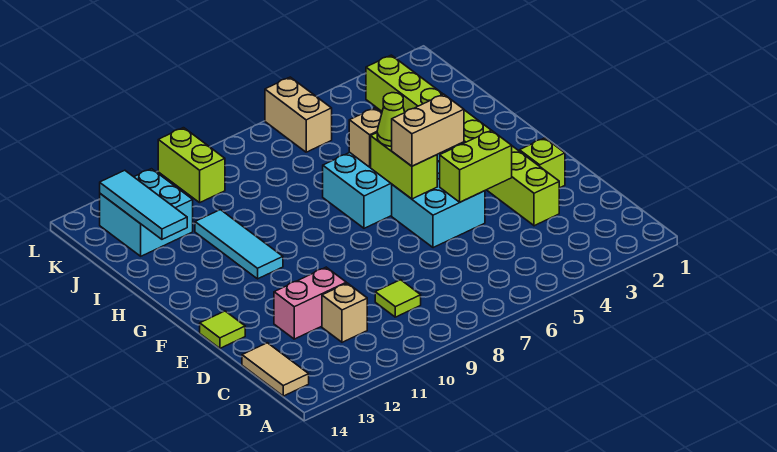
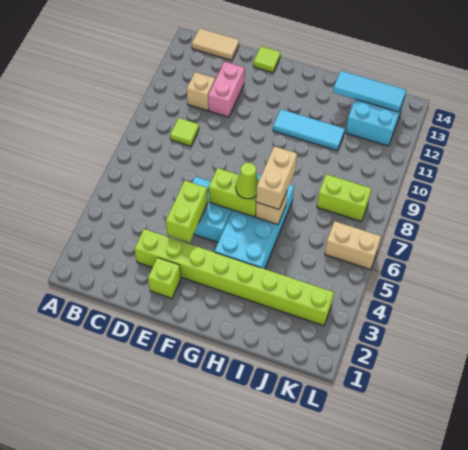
tan brick F5:F6 level 3 -> tan brick H6:H7 level 3
lime brick K10:L10 level 1 -> lime brick J8:K8 level 1

